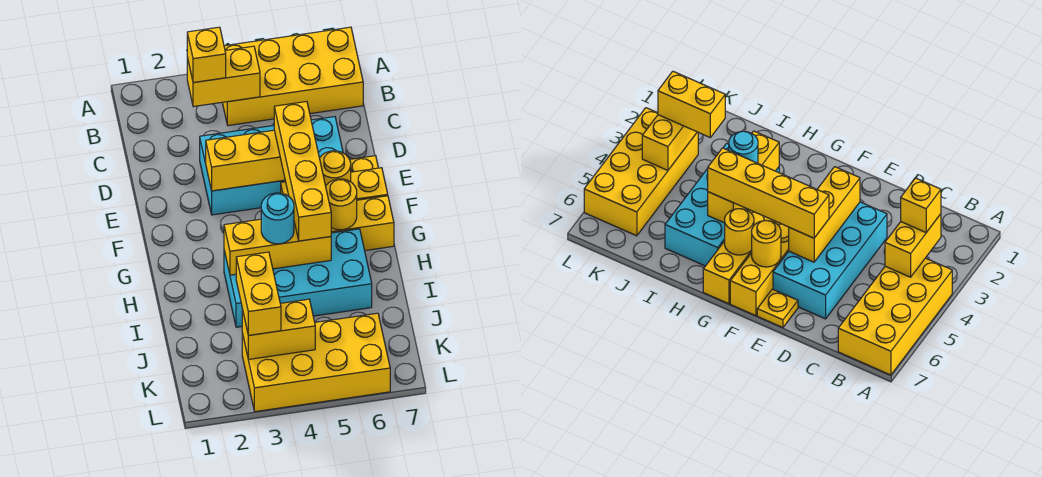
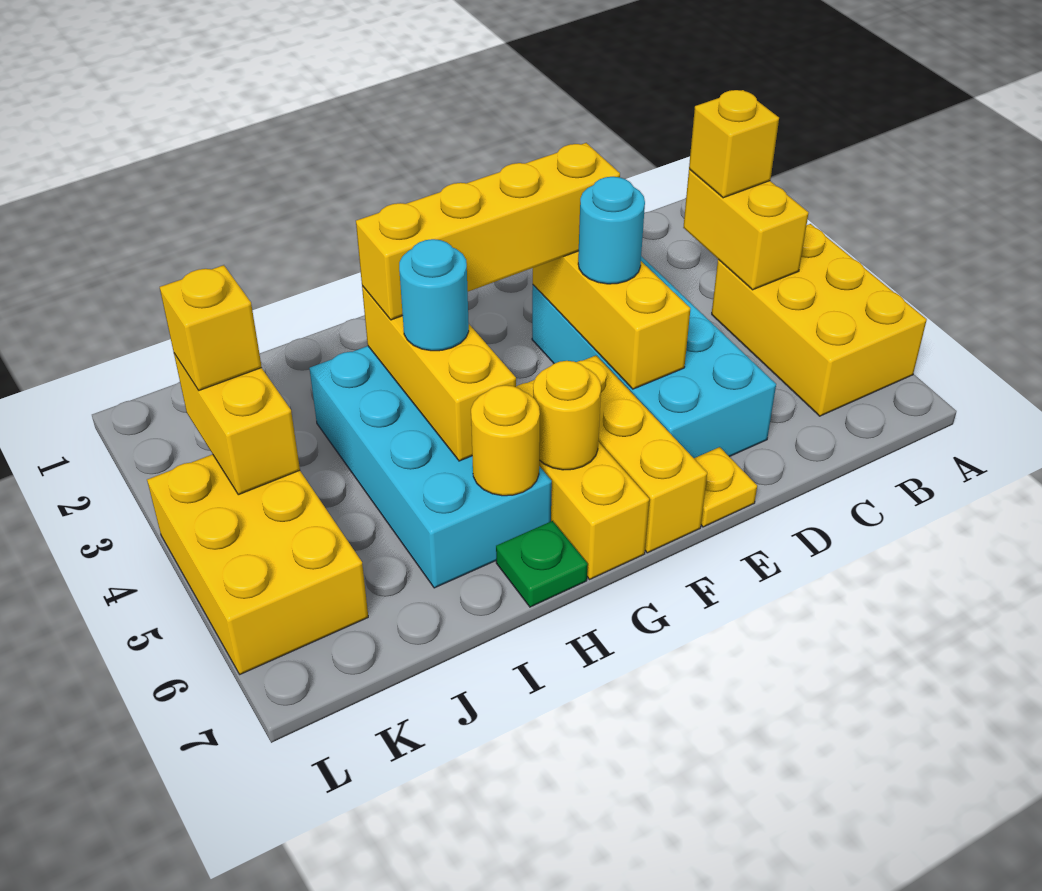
yellow brick A4:B7 level 1 -> yellow brick A4:B6 level 1
none -> cyan round brick E4 level 3
yellow brick E5:H5 level 3 -> yellow brick E3:H3 level 3
yellow round brick F6 level 2 -> yellow round brick H6 level 2
none -> green plate H7 level 1
yellow brick J3:K3 level 3 -> yellow brick K3 level 3
yellow brick K3:L6 level 1 -> yellow brick K4:L6 level 1

